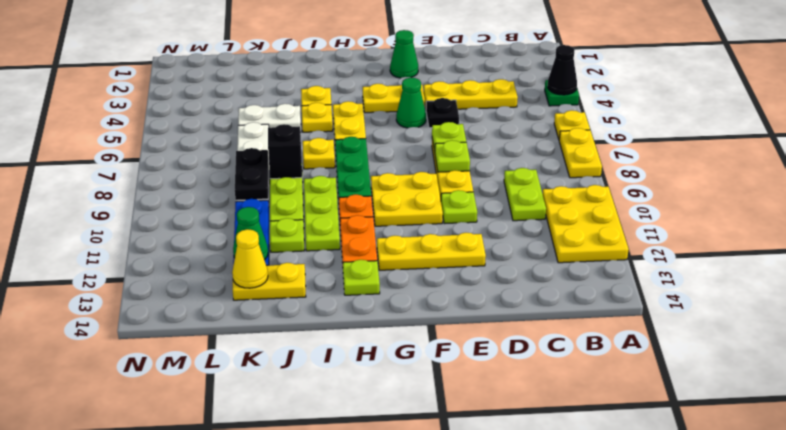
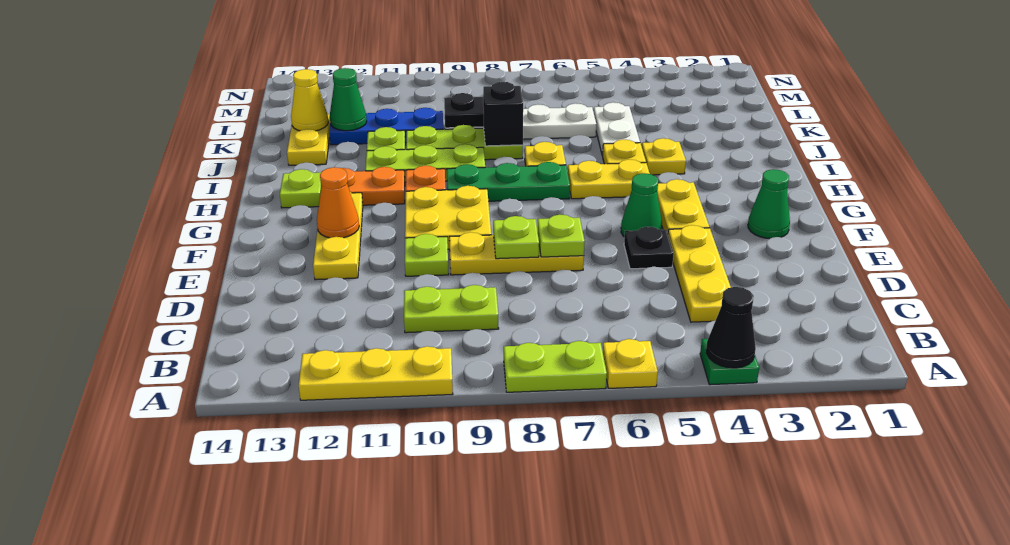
yellow plate A7:A8 level 1 -> lime plate A7:A8 level 1
yellow plate A10:B12 level 1 -> yellow plate A10:A12 level 1
none -> orange cone F12 level 2

